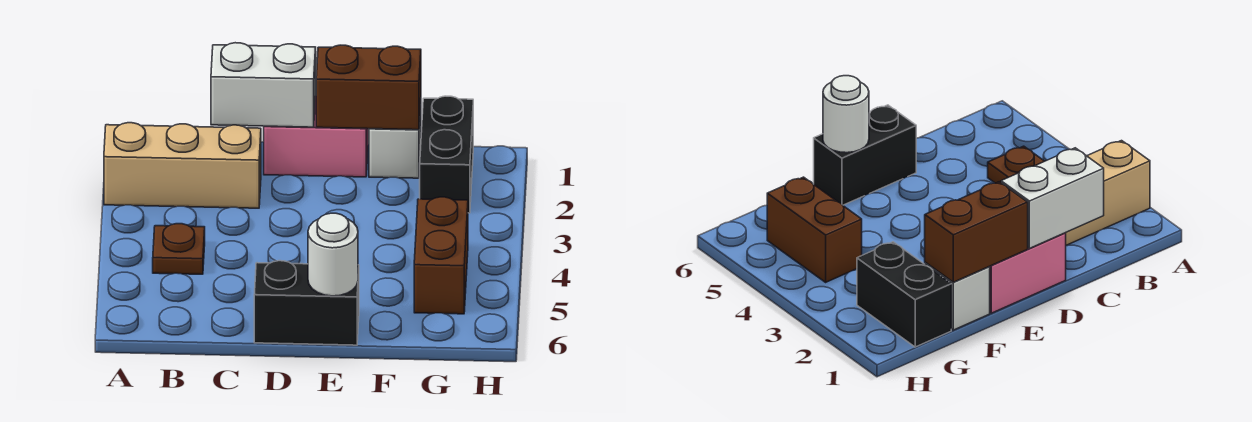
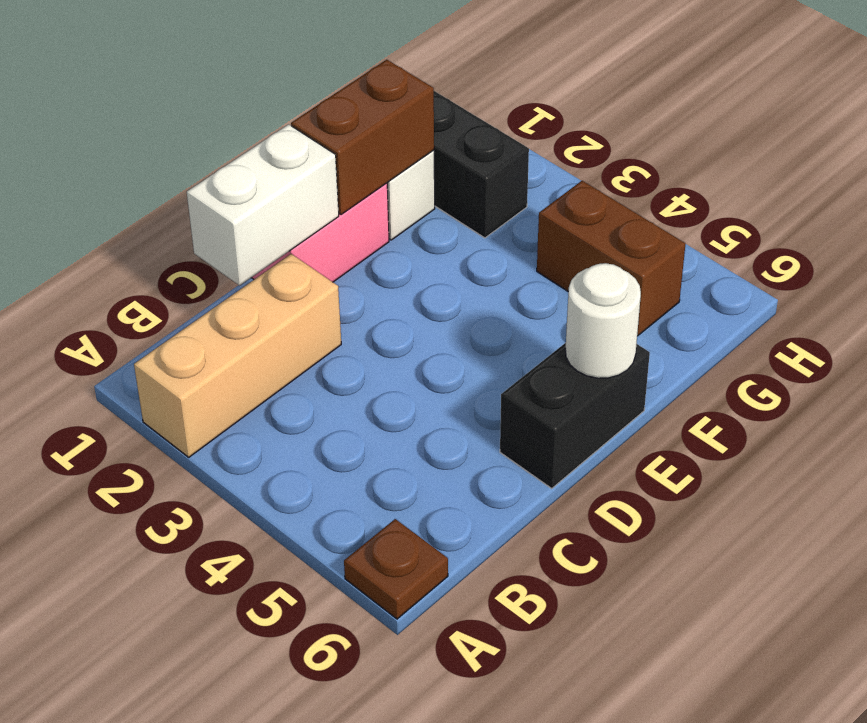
brown plate B4 level 1 -> brown plate A6 level 1

